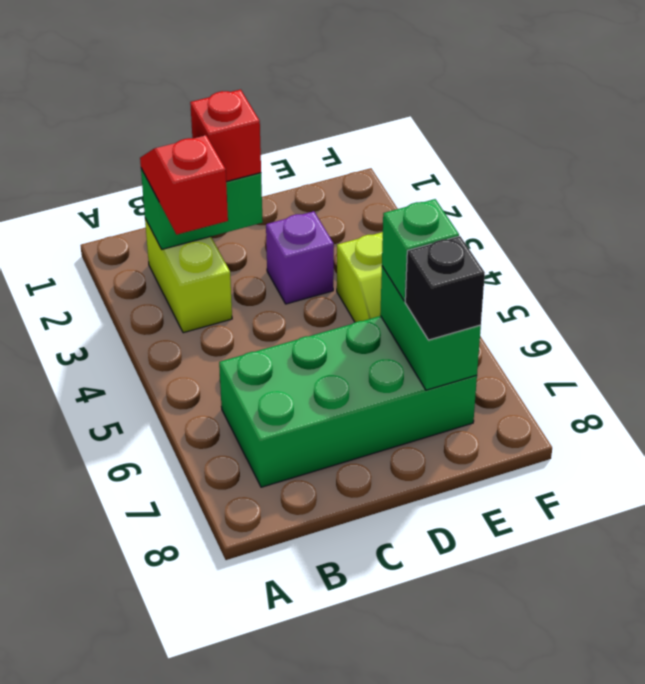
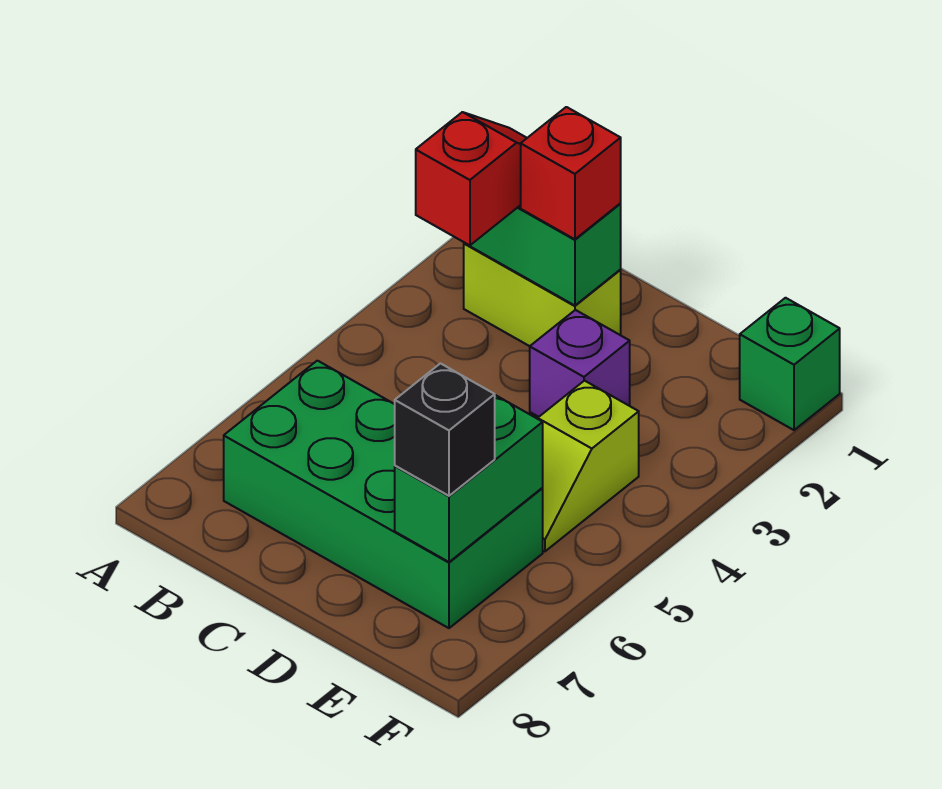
lime brick B2:B3 level 1 -> lime brick B2:C2 level 1
green brick E6 level 3 -> green brick F1 level 1

